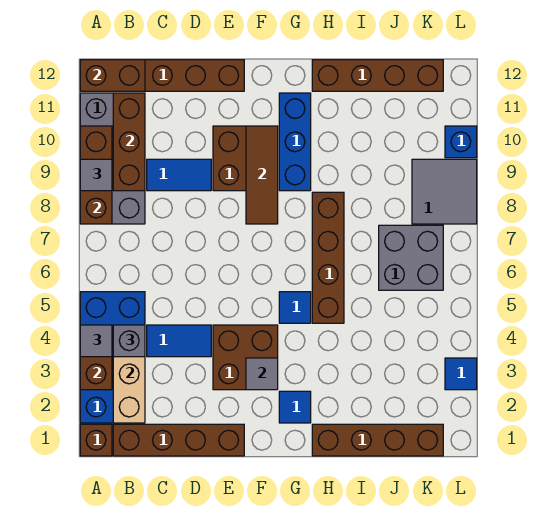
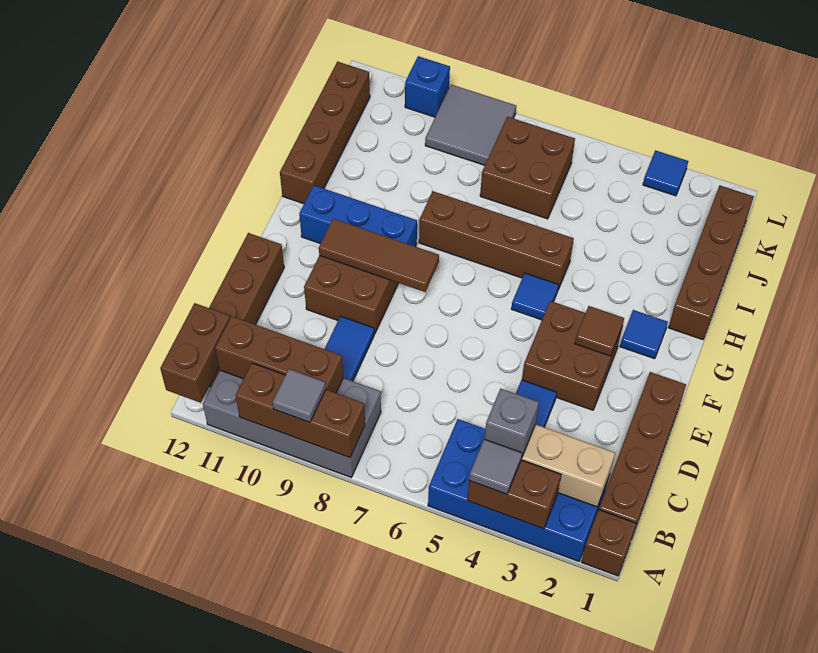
grey tile F3 level 2 -> brown tile F3 level 2
grey brick J6:K7 level 1 -> brown brick J6:K7 level 1

